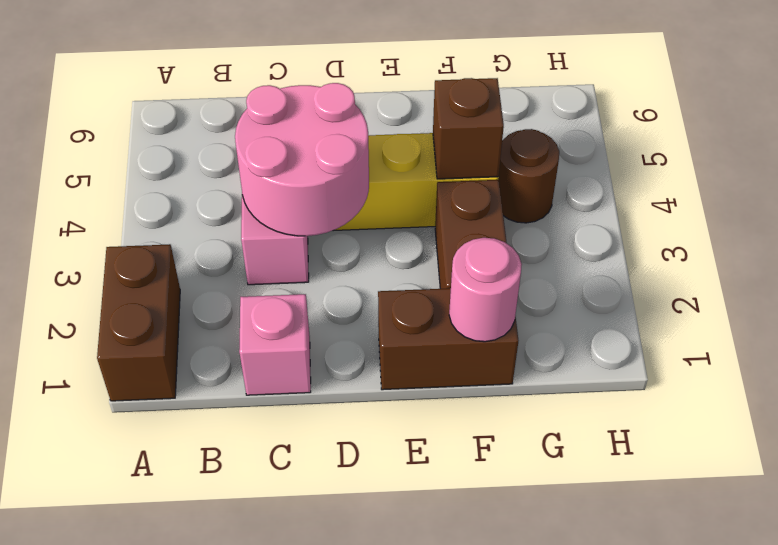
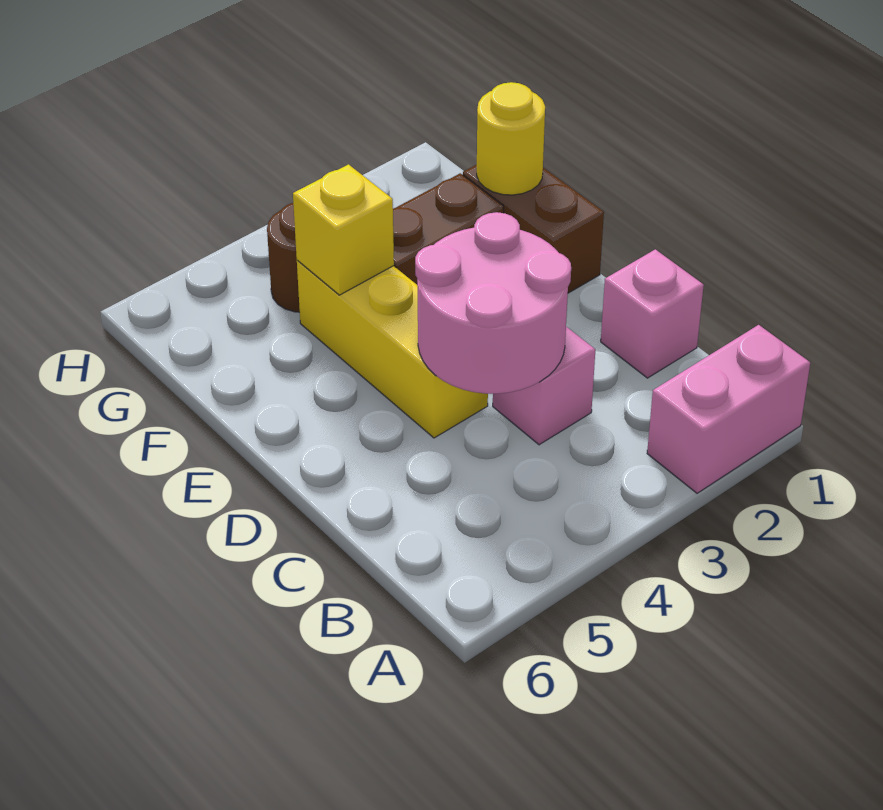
brown brick A1:A2 level 1 -> pink brick A1:A2 level 1
pink round brick F1 level 2 -> yellow round brick F1 level 2
brown brick F4 level 2 -> yellow brick F4 level 2

